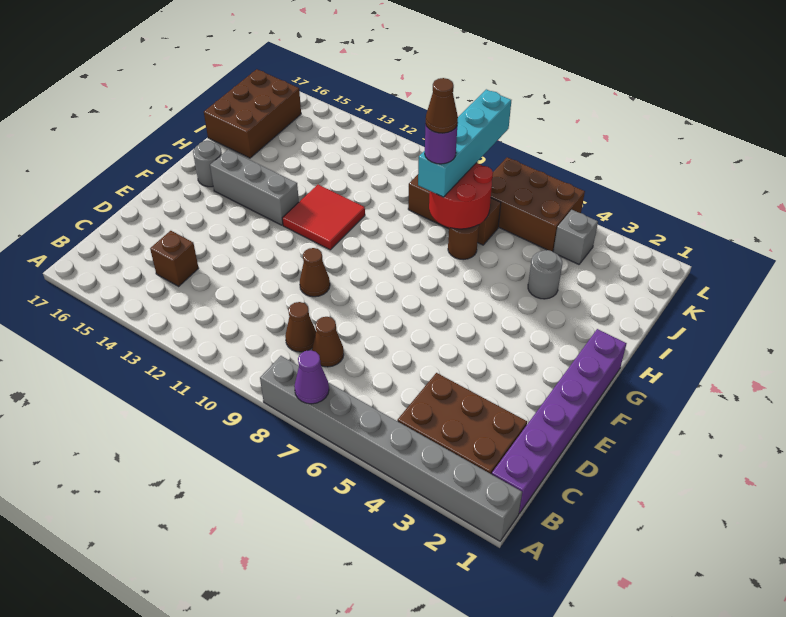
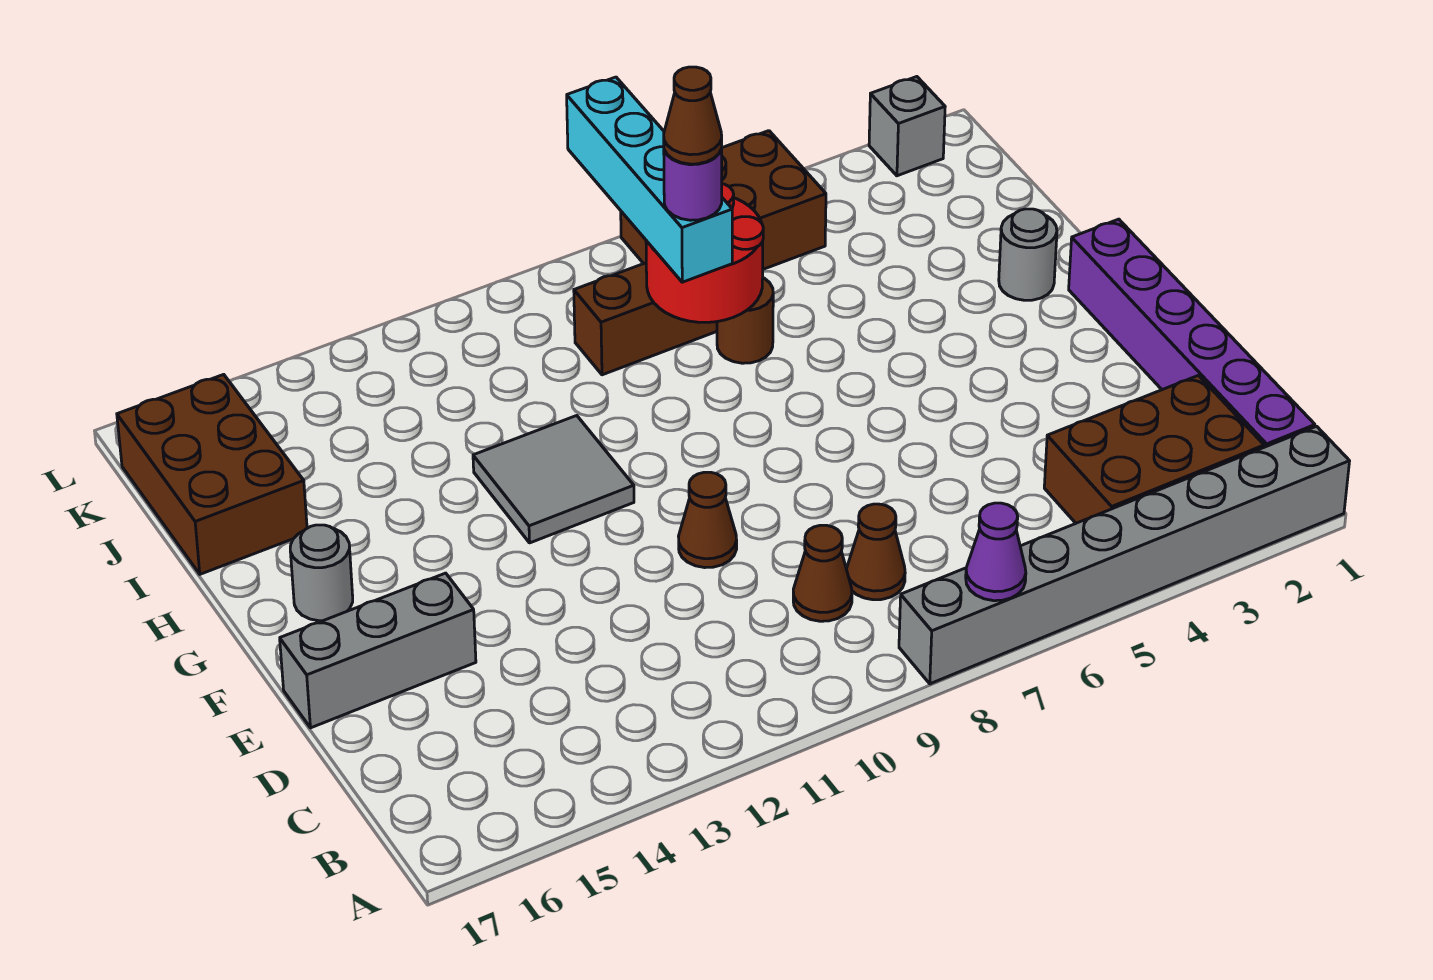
brown brick C14 level 1 -> none
red tile G11:H12 level 1 -> grey tile G11:H12 level 1
grey brick G13:G15 level 1 -> grey brick E15:E17 level 1
grey round brick I4 level 1 -> grey round brick H2 level 1
grey brick K4 level 1 -> grey brick L2 level 1

